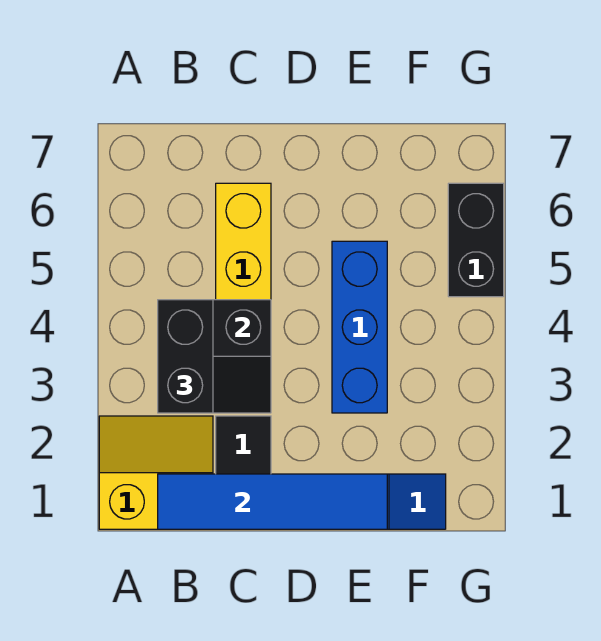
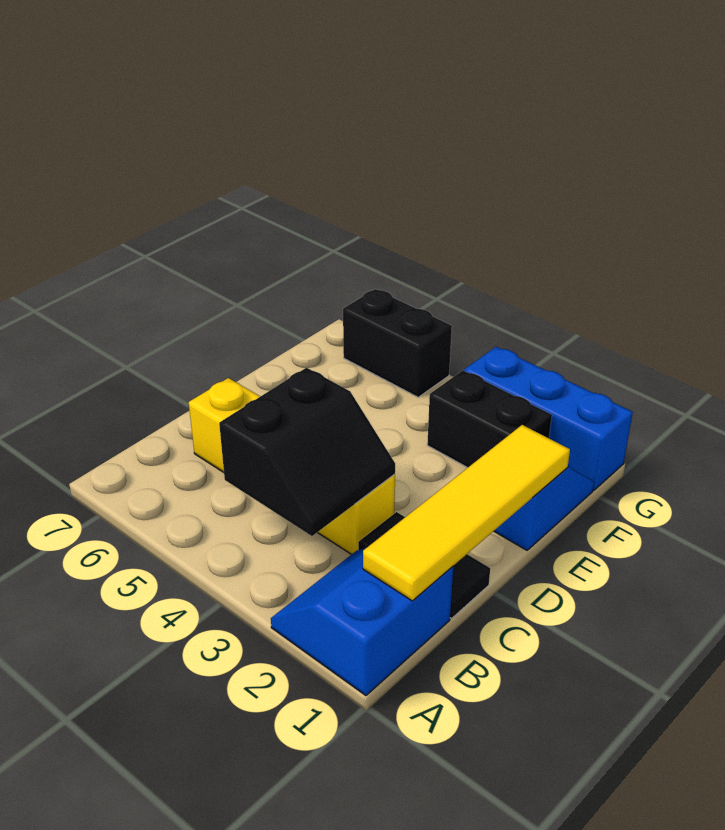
yellow slope A1:B2 level 1 top 1 -> blue slope A1:B2 level 1 top 1
blue tile B1:E1 level 2 -> yellow tile B1:E1 level 2
black brick B3:B4 level 3 -> black brick F2:F3 level 1
blue brick E3:E5 level 1 -> blue brick G1:G3 level 1

